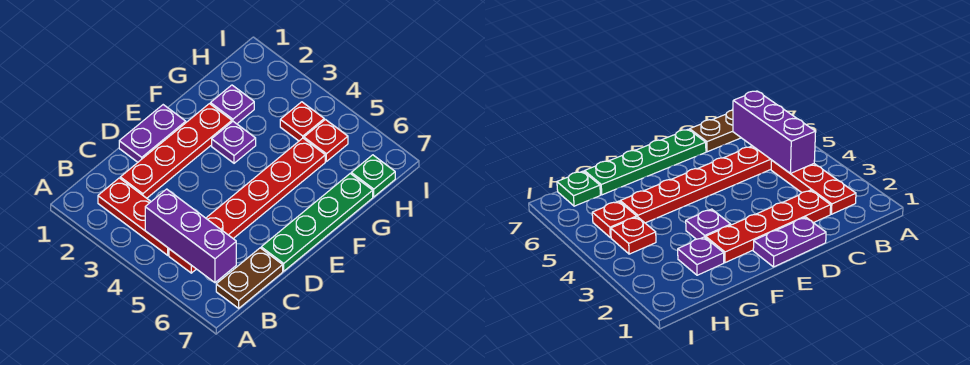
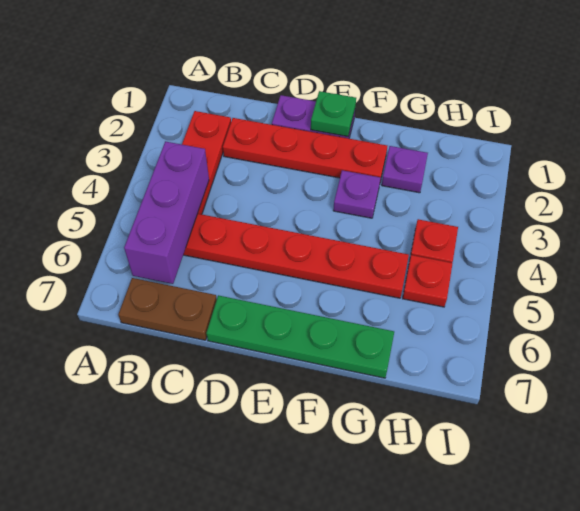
green plate H7 level 1 -> green plate E1 level 2

